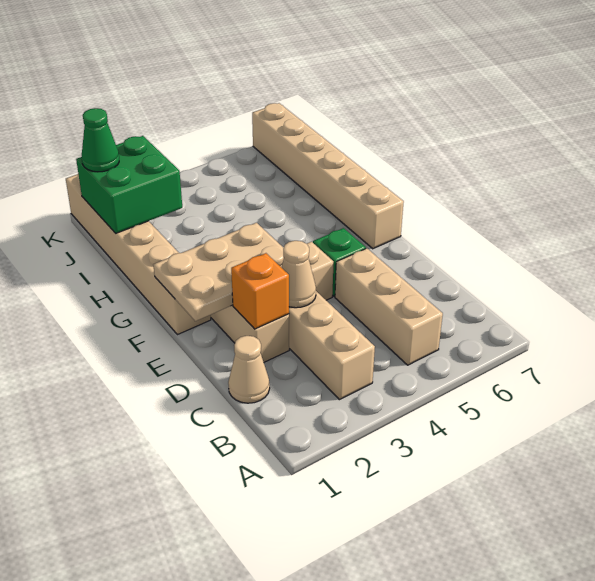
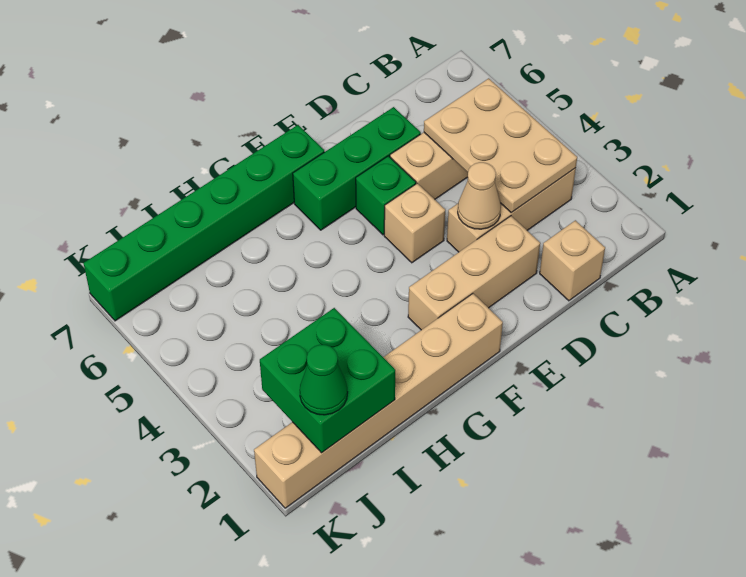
tan cone C1 level 1 -> tan brick C1 level 1
orange brick D2 level 2 -> none
none -> green brick D6:F6 level 1
tan plate E1:F3 level 2 -> tan plate B3:C5 level 2
tan brick F7:K7 level 1 -> green brick F7:K7 level 1

